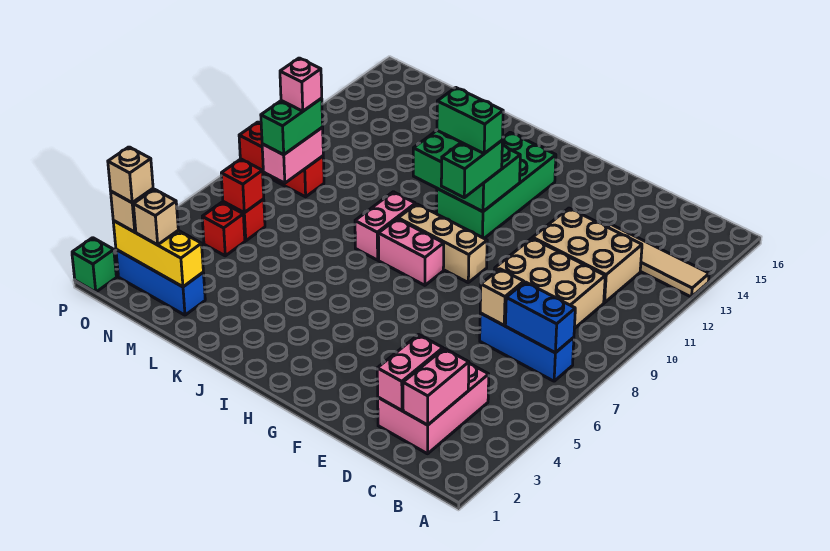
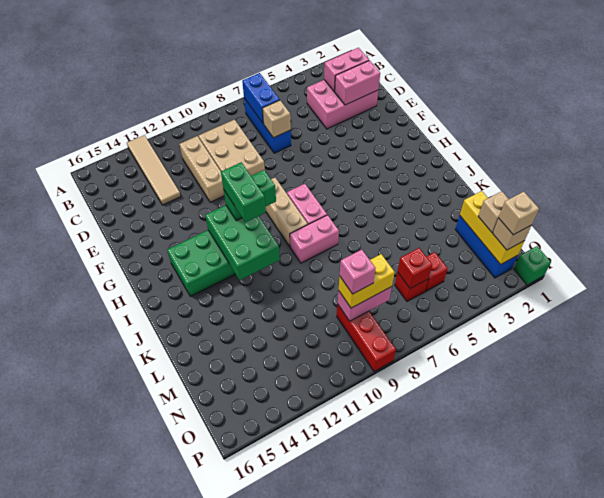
tan brick C11:E12 level 1 -> tan brick C11:E11 level 1
green brick N8:N9 level 3 -> yellow brick N8:N9 level 3

